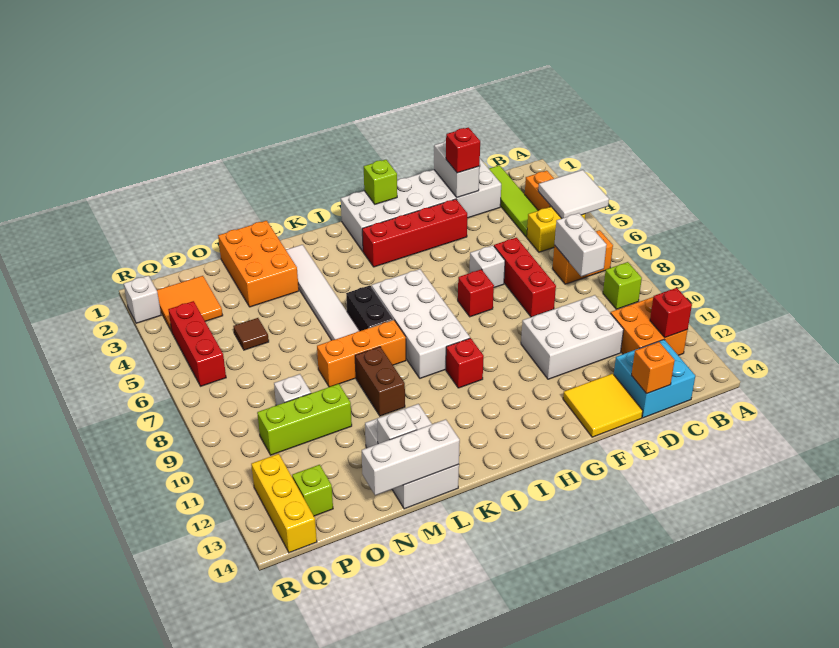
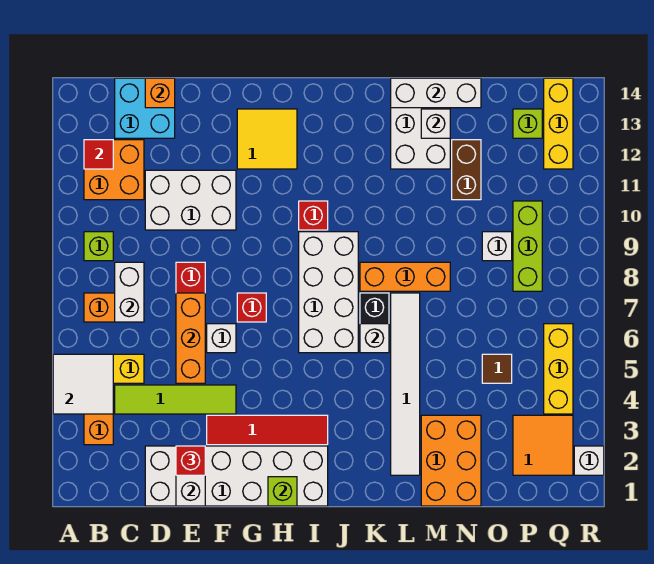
red brick B12 level 2 -> red tile B12 level 2
lime tile C1:C4 level 1 -> lime tile C4:F4 level 1
none -> orange brick E5:E7 level 2
yellow tile E13:F14 level 1 -> yellow tile G12:H13 level 1
red brick F3:I3 level 1 -> red tile F3:I3 level 1
none -> white brick K6 level 2
brown brick L9:L10 level 1 -> brown brick N11:N12 level 1
lime brick N10:P10 level 1 -> lime brick P8:P10 level 1
red brick Q4:Q6 level 1 -> yellow brick Q4:Q6 level 1

